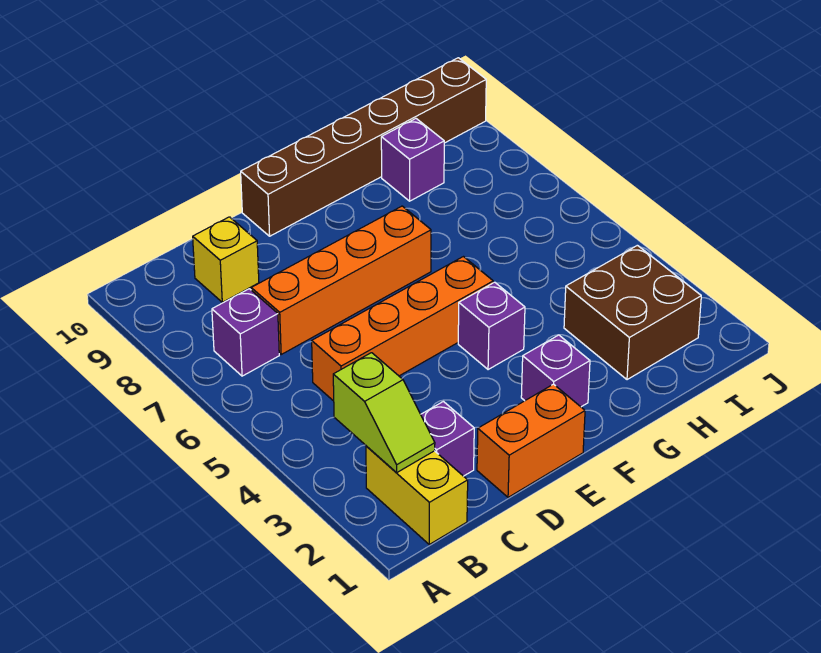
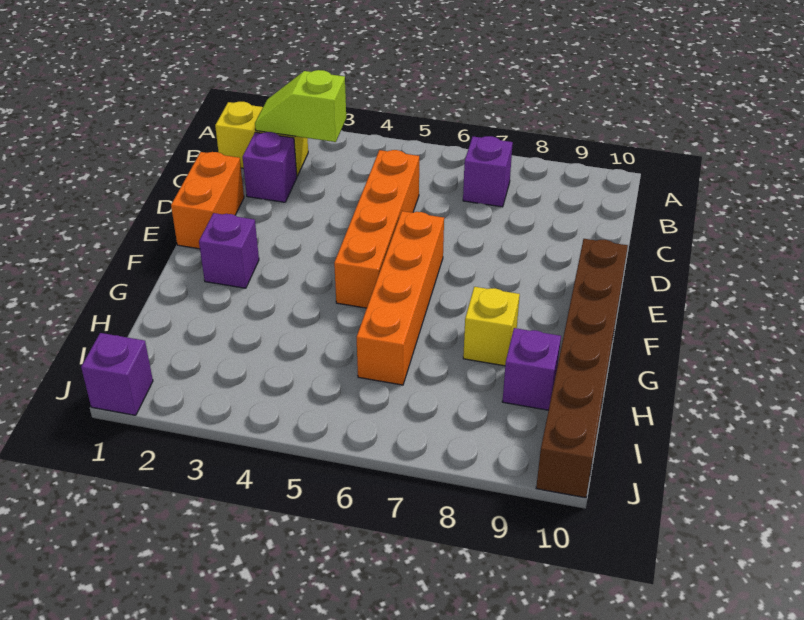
orange brick C7:F7 level 1 -> orange brick E6:H6 level 1
yellow brick C9 level 1 -> yellow brick G8 level 1
purple brick F4 level 1 -> purple brick J1 level 1
brown brick H2:I3 level 1 -> none

